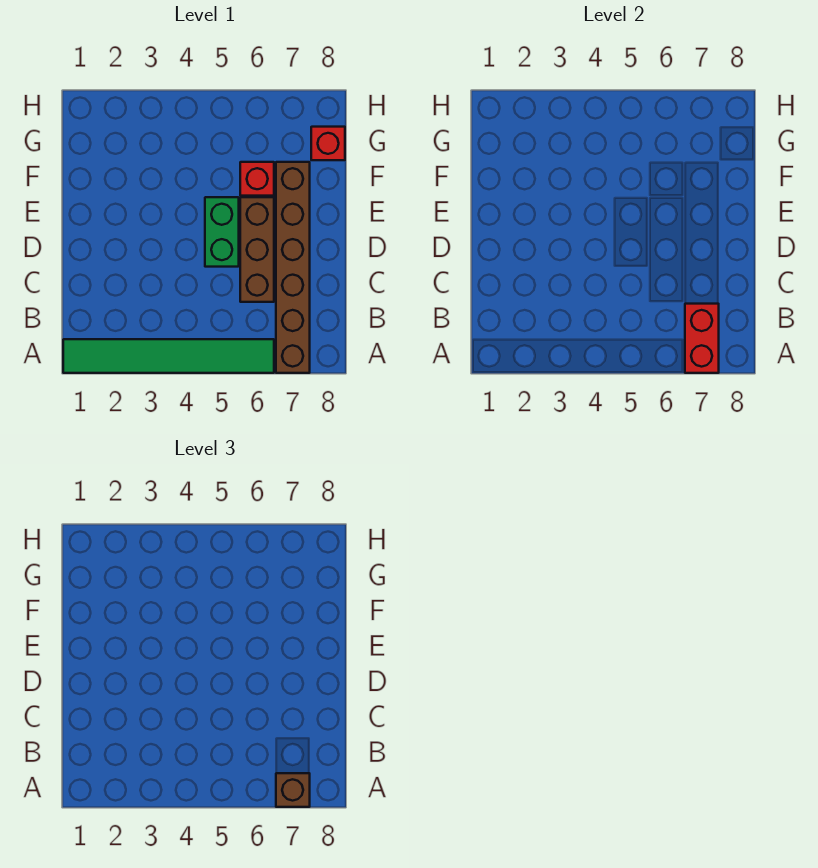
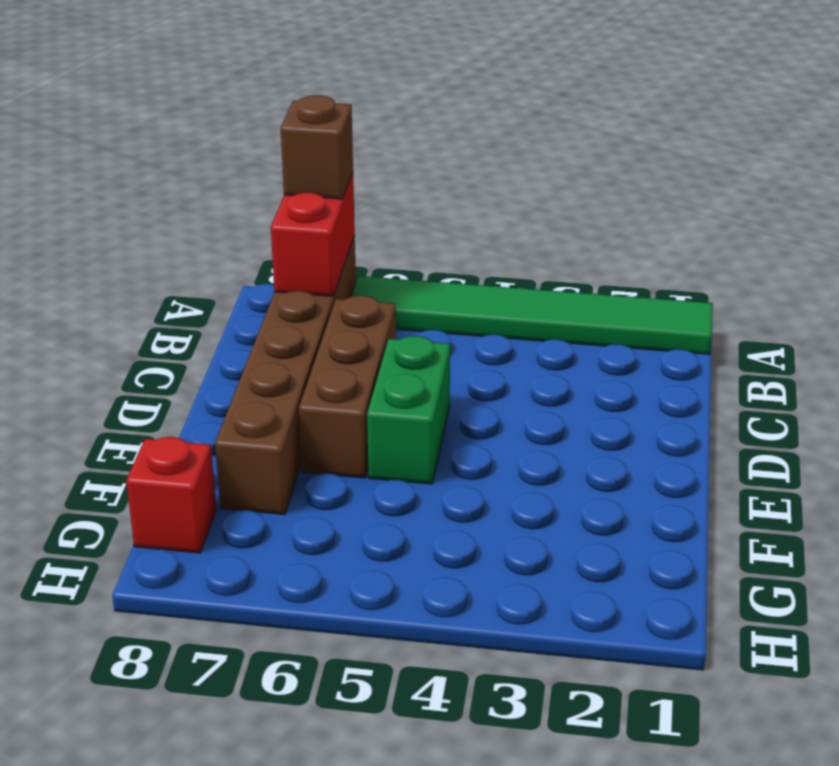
red brick F6 level 1 -> none

